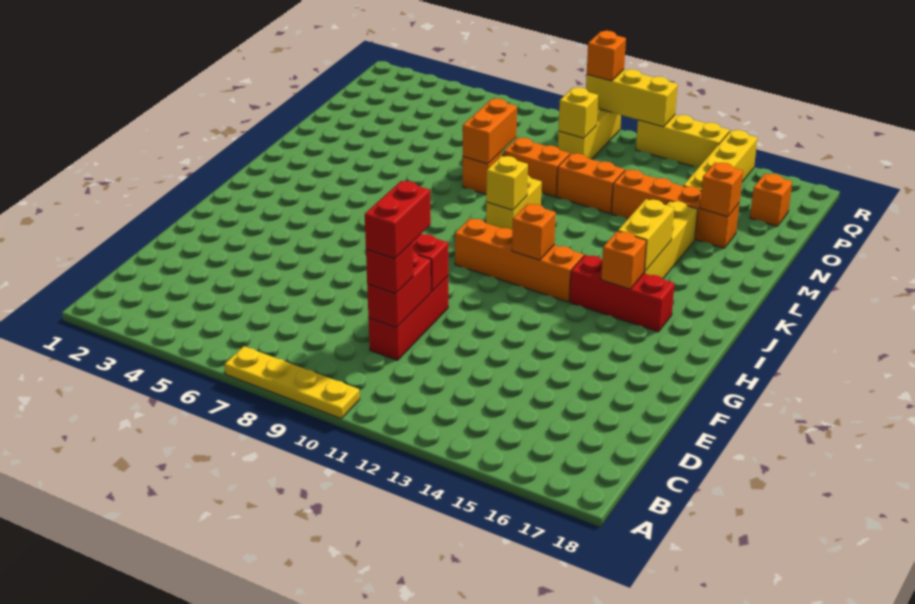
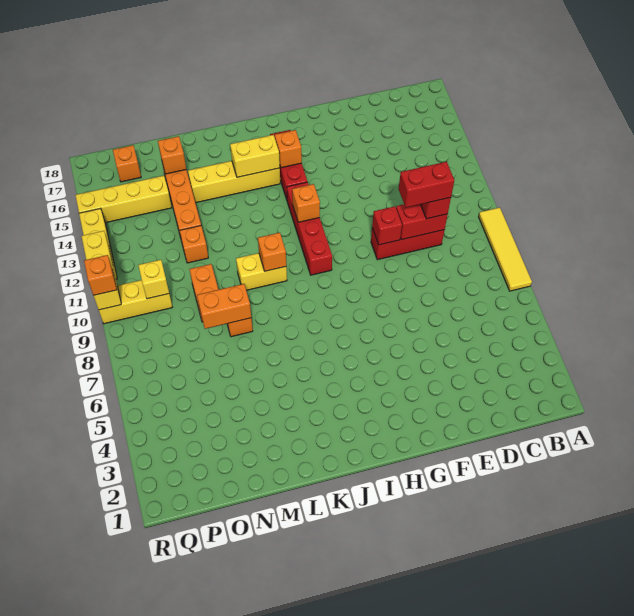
yellow plate A7:A10 level 1 -> yellow tile A7:A10 level 1
orange brick I10:I13 level 1 -> red brick I10:I13 level 1
yellow brick K10 level 2 -> orange brick K10 level 2
orange brick N11:N12 level 1 -> orange brick N12 level 1

